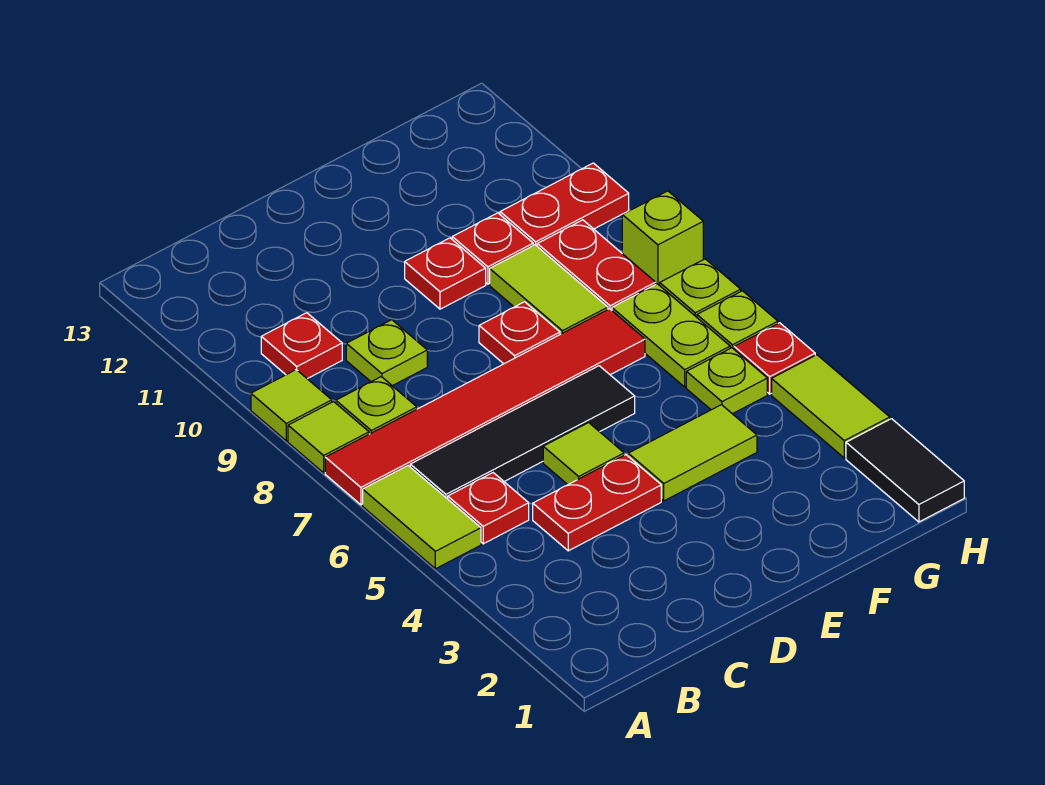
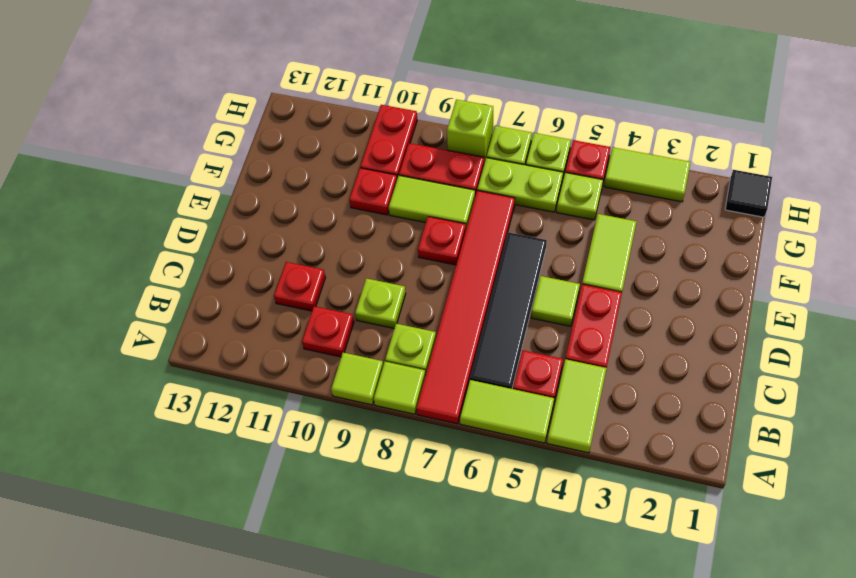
none -> lime tile A4:B4 level 1
red plate E10 level 1 -> red plate C11 level 1
black tile H1:H2 level 1 -> black tile H1 level 1

